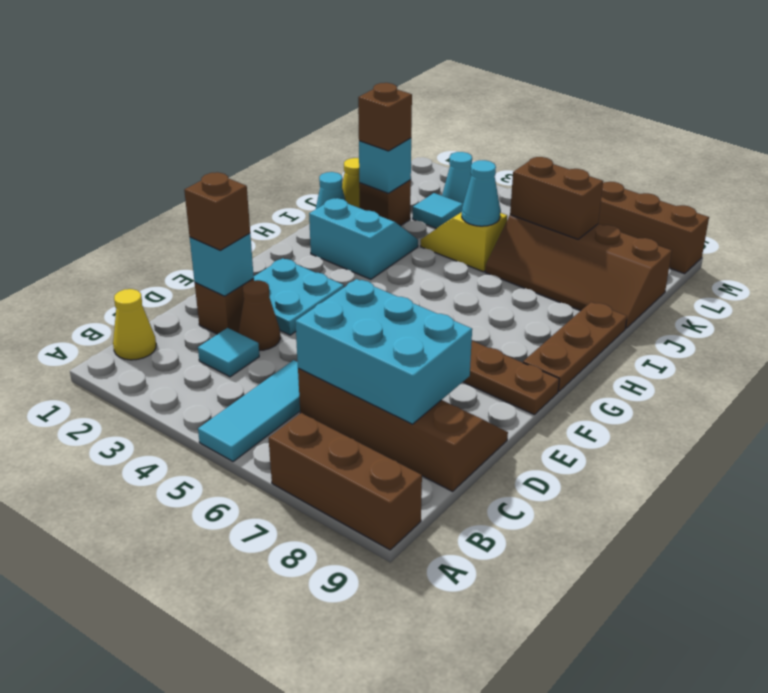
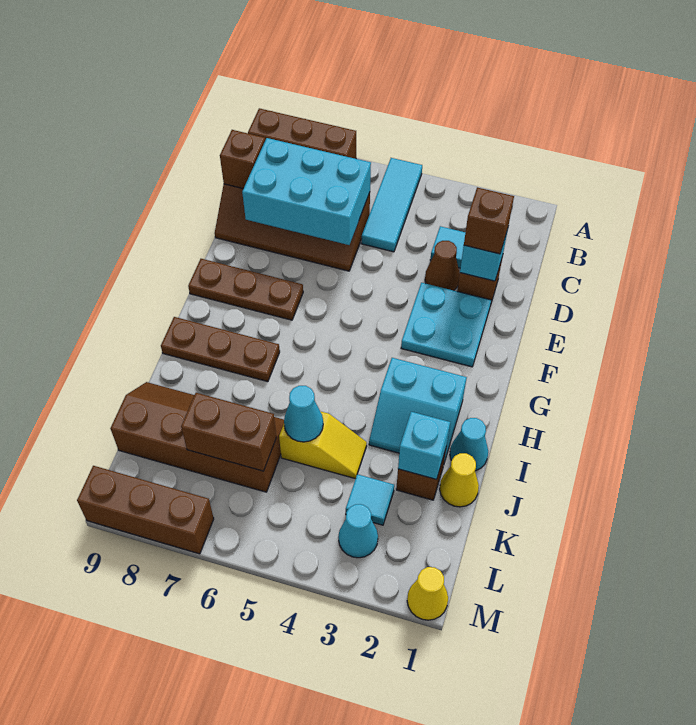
yellow cone B1 level 1 -> yellow cone M1 level 1
brown plate G9:I9 level 1 -> brown plate H7:H9 level 1
brown brick J2 level 3 -> brown brick C9 level 2

